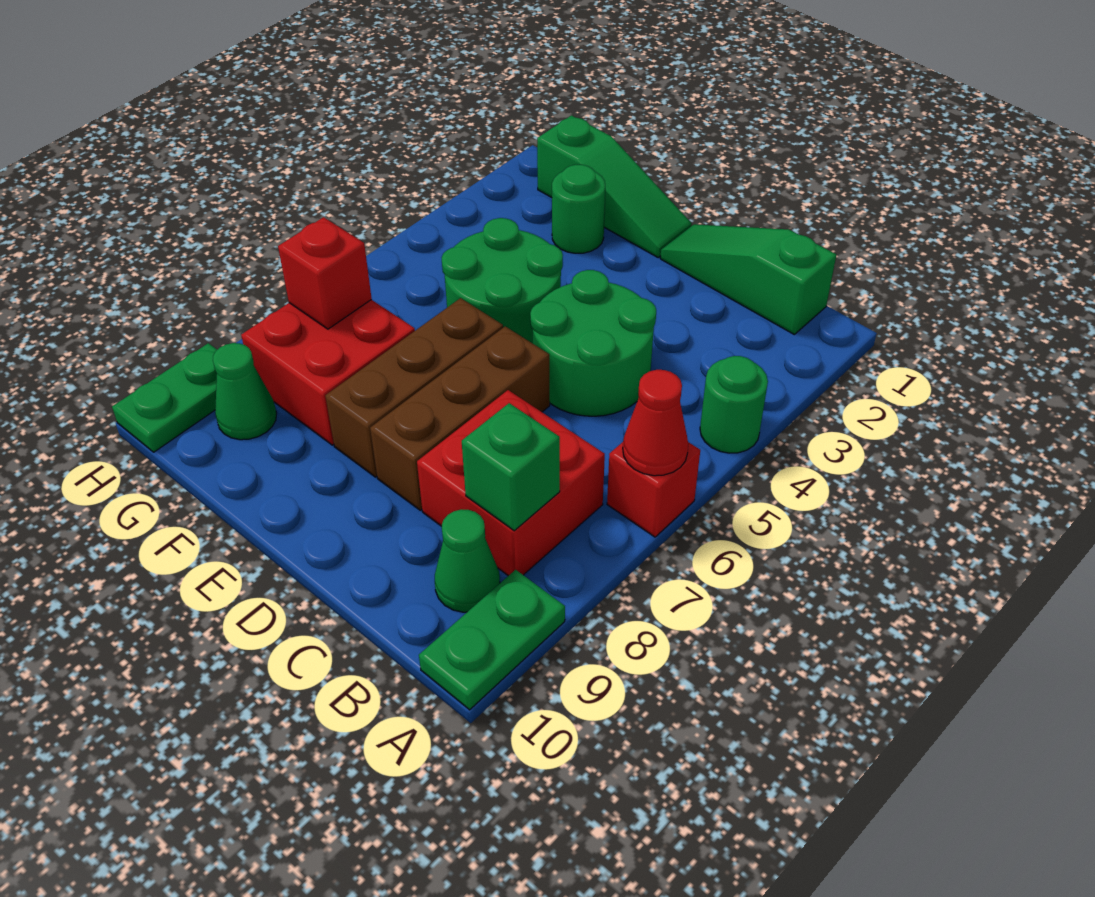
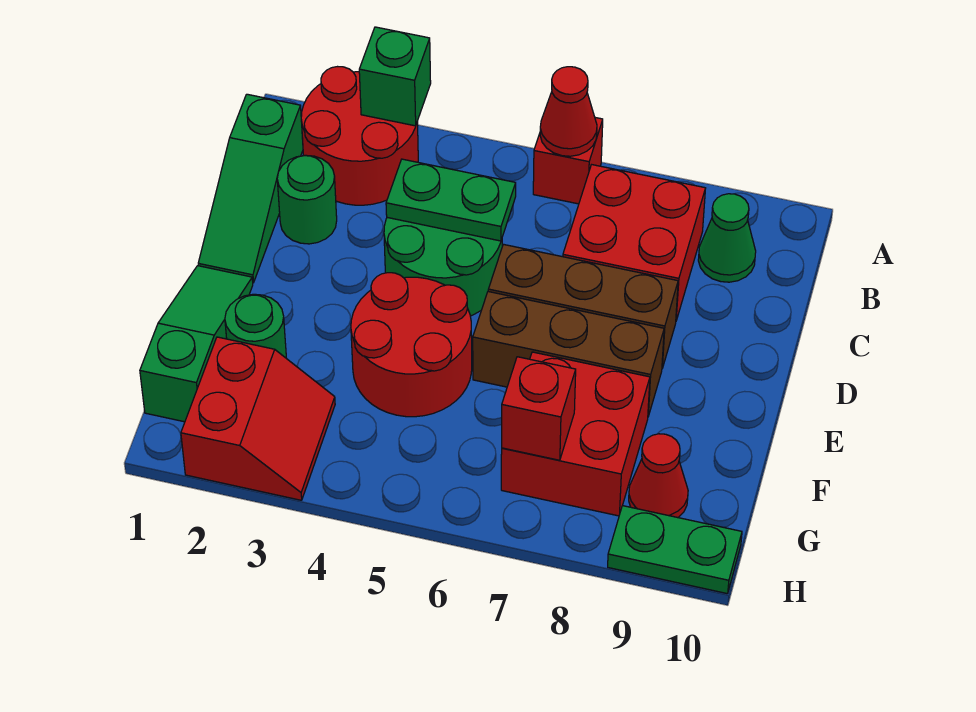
none -> red round brick A2:B3 level 1
green round brick A4 level 1 -> green round brick C2 level 1
green plate A9:A10 level 1 -> green plate C4:C5 level 2
green brick B8 level 2 -> green brick A3 level 2
green round brick E4:F5 level 1 -> red round brick E4:F5 level 1
none -> red slope G2:H3 level 1 top 2
green cone G9 level 1 -> red cone G9 level 1

